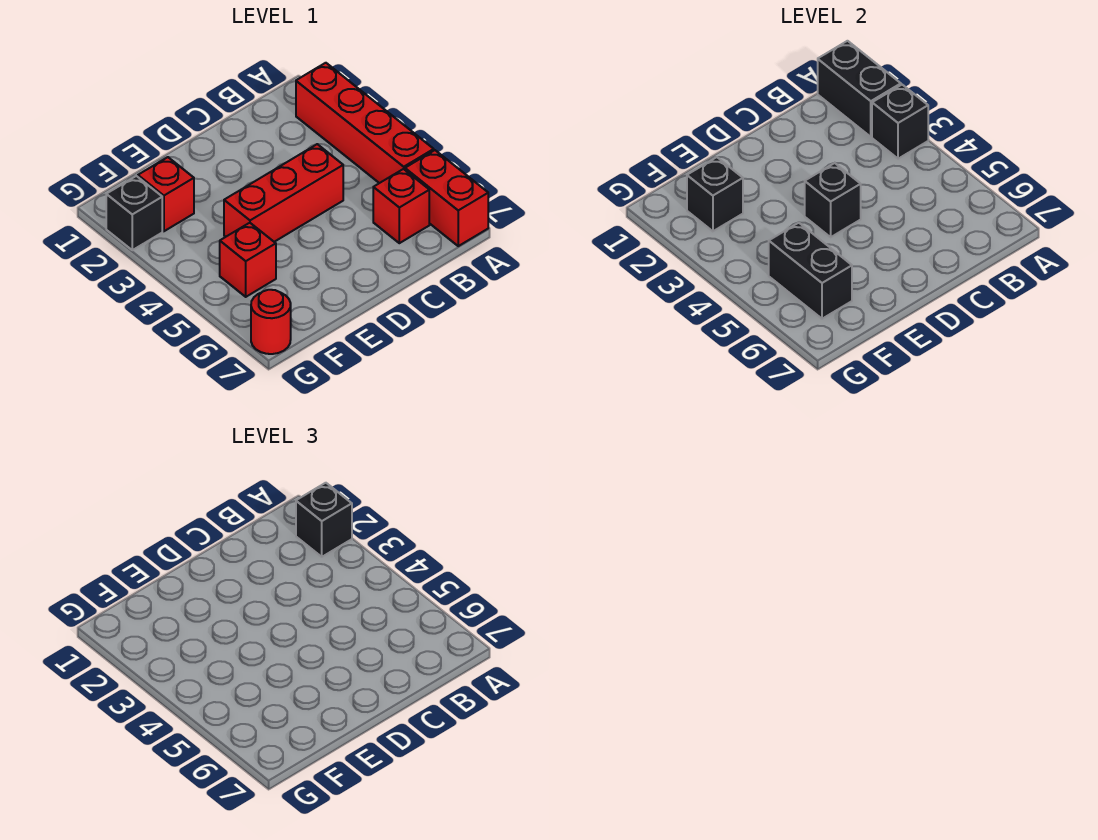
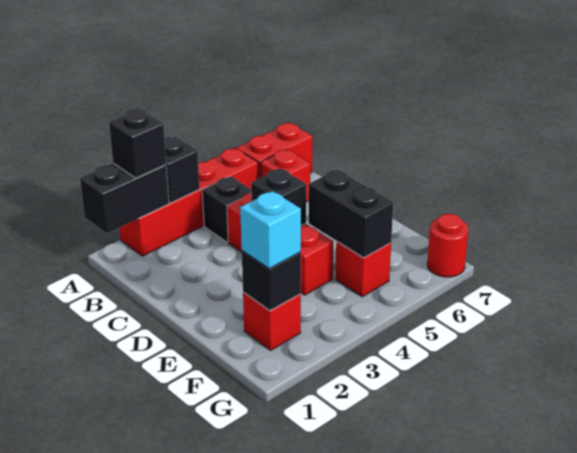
none -> cyan brick F2 level 3
black brick F5:F6 level 2 -> black brick E5:F5 level 2
black brick G2 level 1 -> black brick B4 level 1

